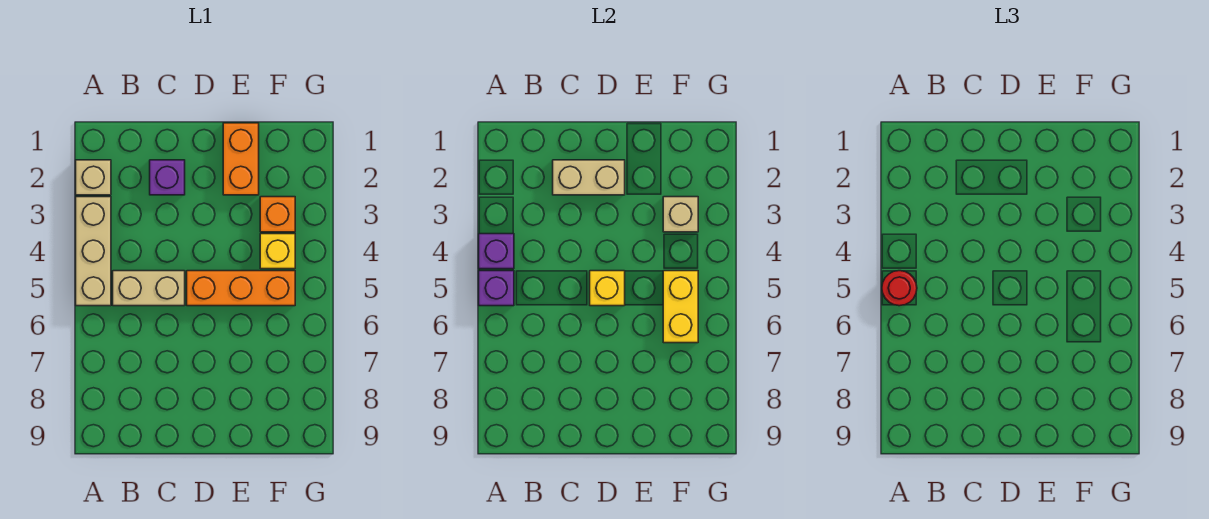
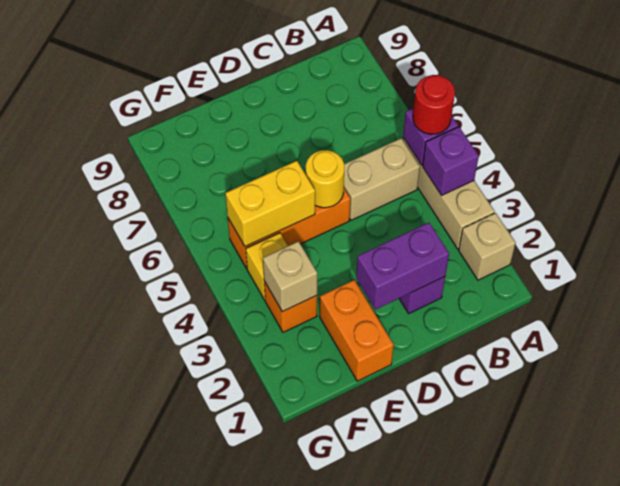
tan brick C2:D2 level 2 -> purple brick C2:D2 level 2
yellow brick D5 level 2 -> yellow round brick D5 level 2
yellow brick F5:F6 level 2 -> yellow brick E5:F5 level 2

